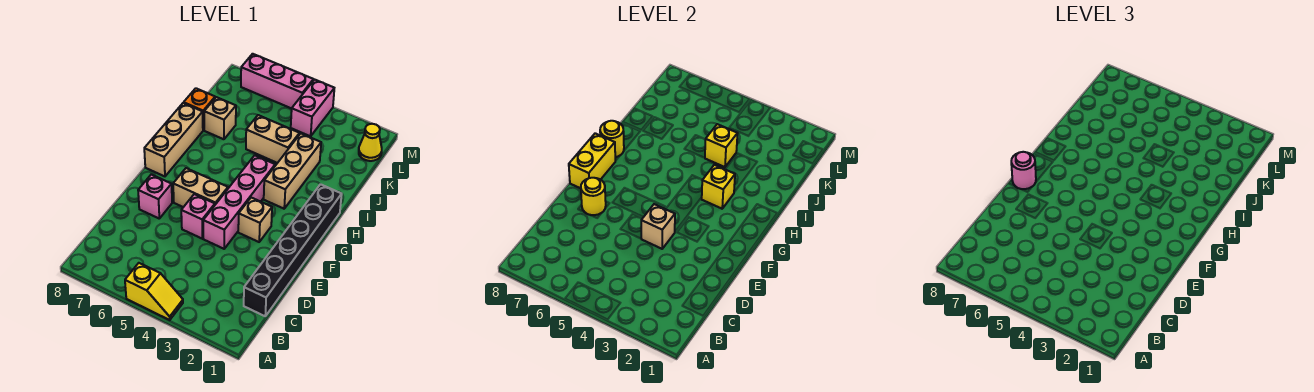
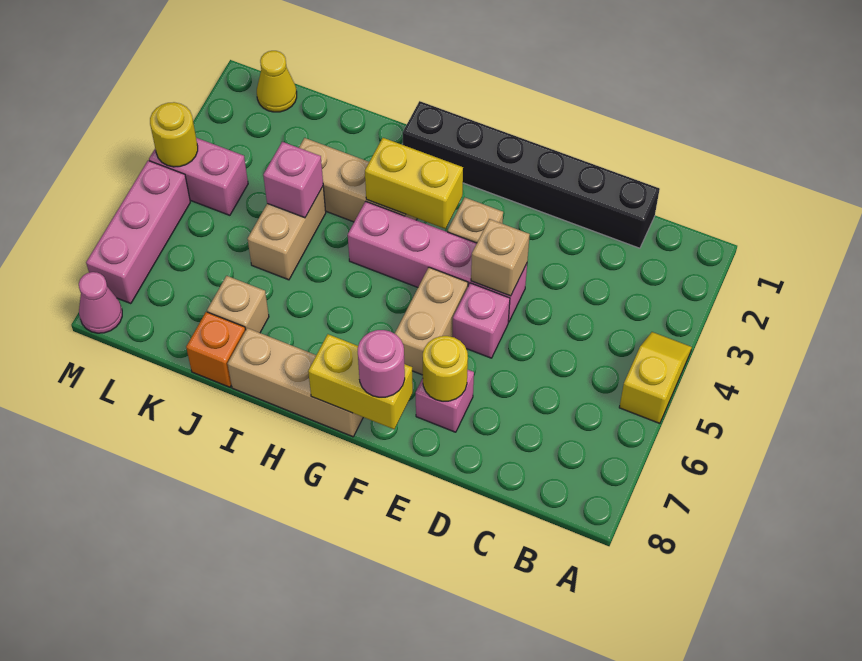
yellow brick H3 level 2 -> yellow brick G3:H3 level 2
yellow round brick H8 level 2 -> yellow round brick M4 level 2
yellow brick J4 level 2 -> pink brick J4 level 2
none -> pink cone M8 level 1

